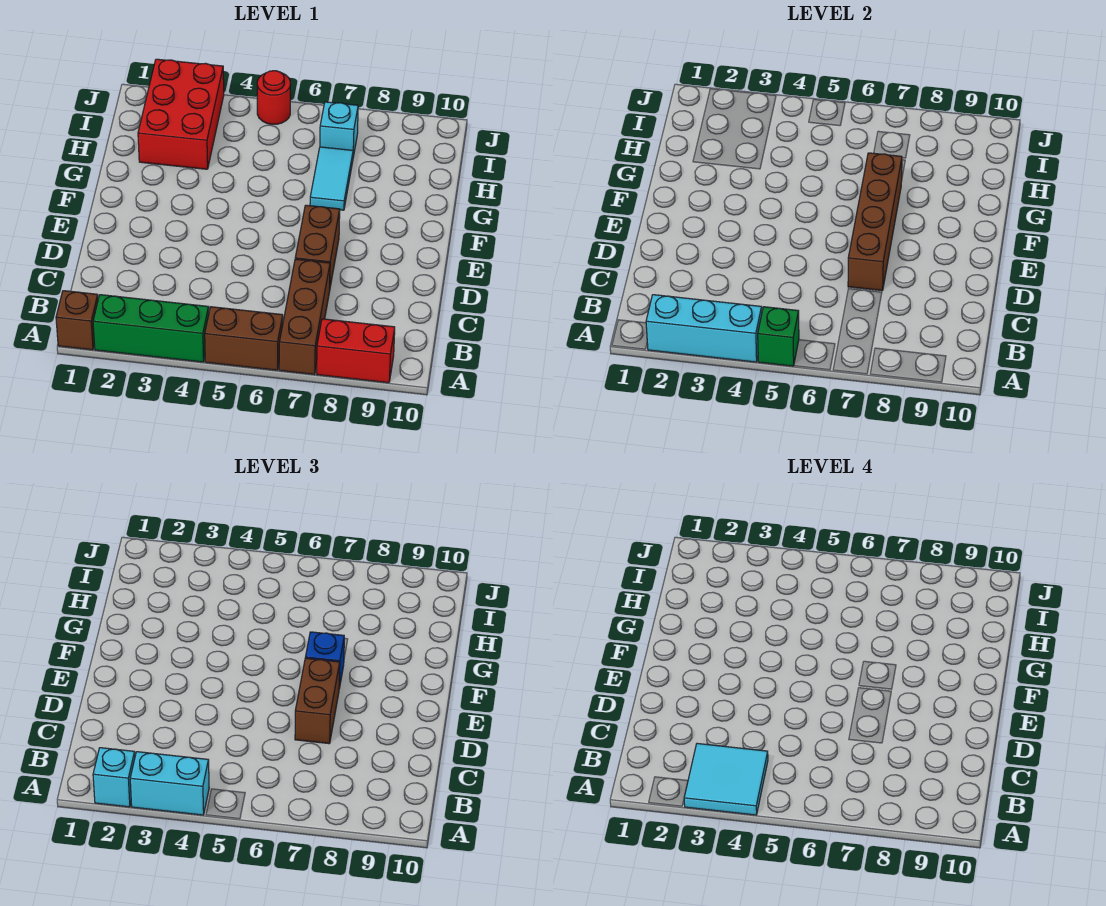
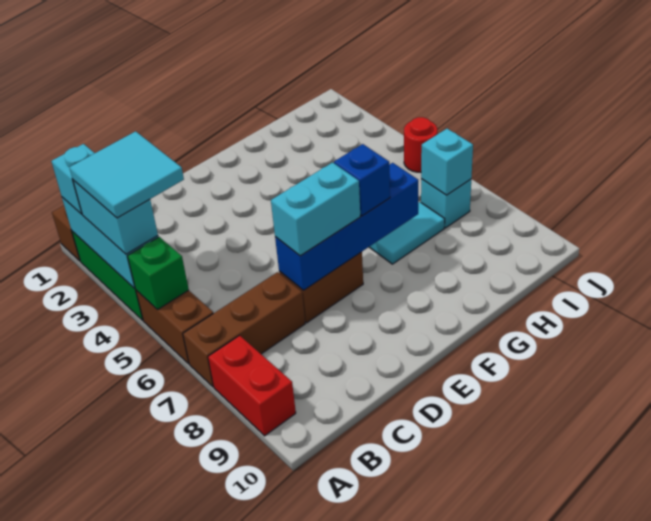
brown brick D7:G7 level 2 -> blue brick D7:G7 level 2
brown brick D7:E7 level 3 -> cyan brick D7:E7 level 3
red brick H2:J3 level 1 -> none
none -> cyan brick I7 level 2

